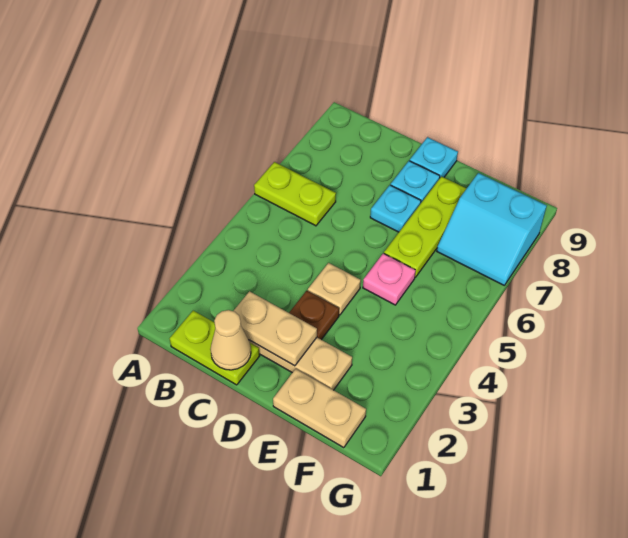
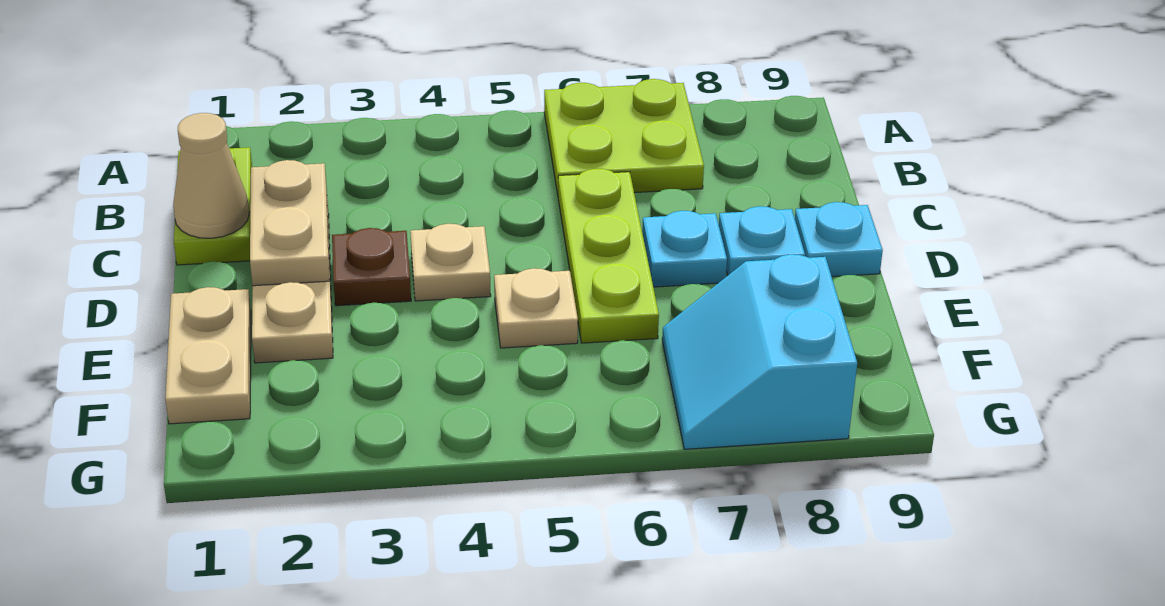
lime plate A6:B6 level 1 -> lime plate A6:B7 level 1
pink plate E5 level 1 -> tan plate E5 level 1
lime plate E6:E8 level 1 -> lime plate C6:E6 level 1

